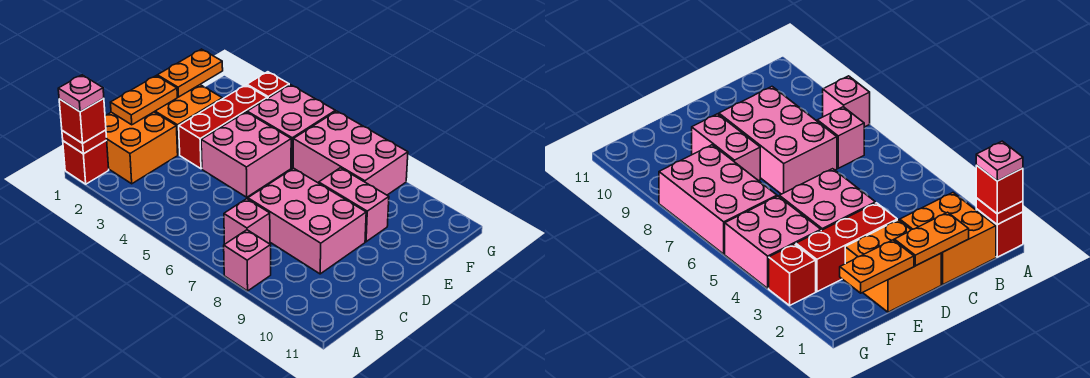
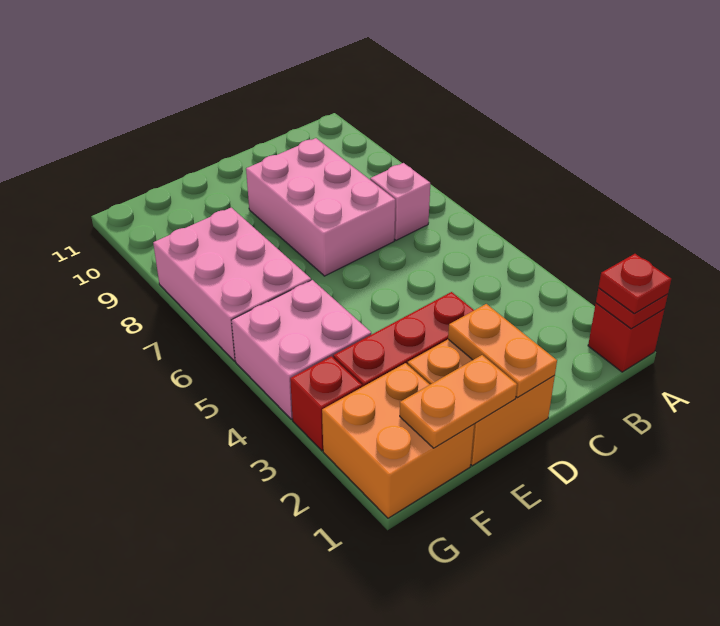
red brick A1 level 3 -> red plate A1 level 3
pink plate A1 level 4 -> none
pink brick A8 level 1 -> none
orange brick B1:C2 level 1 -> orange brick F1:G2 level 1
orange plate C1:D1 level 2 -> orange plate D1:D2 level 2
pink brick D4:E5 level 1 -> none
pink brick E8:E9 level 1 -> none

